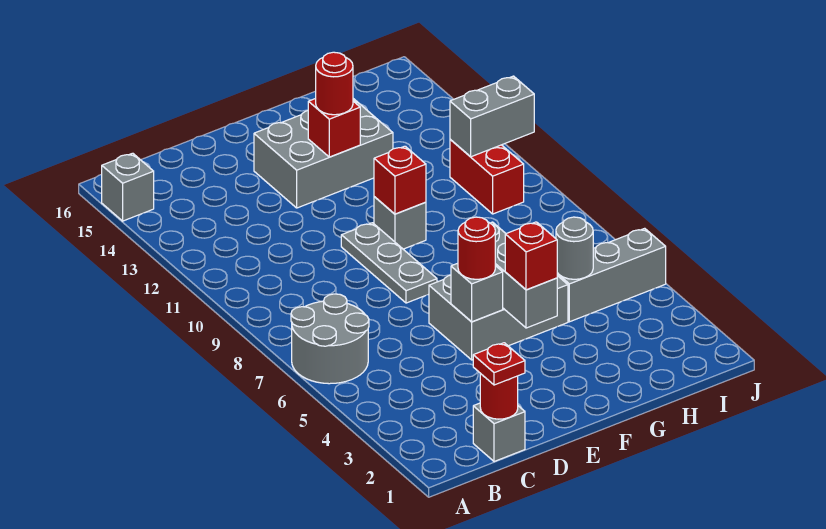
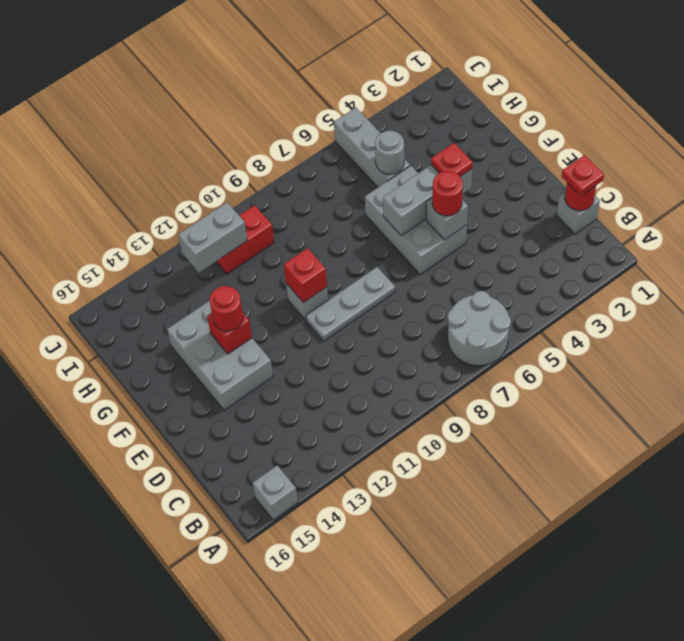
red brick F4 level 3 -> red plate F4 level 3
grey brick I11:J11 level 2 -> grey brick I11:I12 level 2

